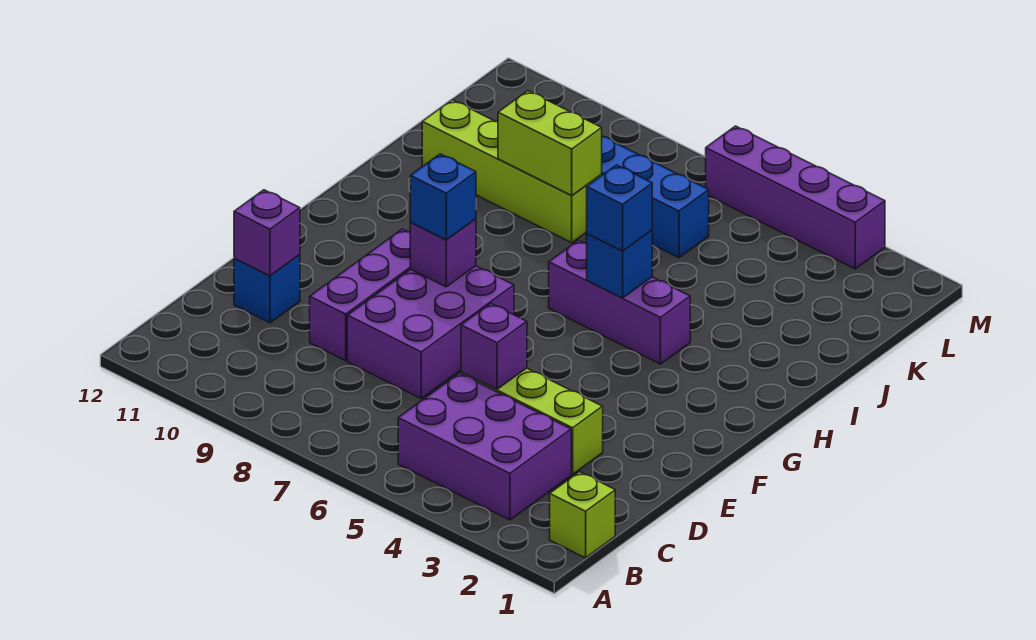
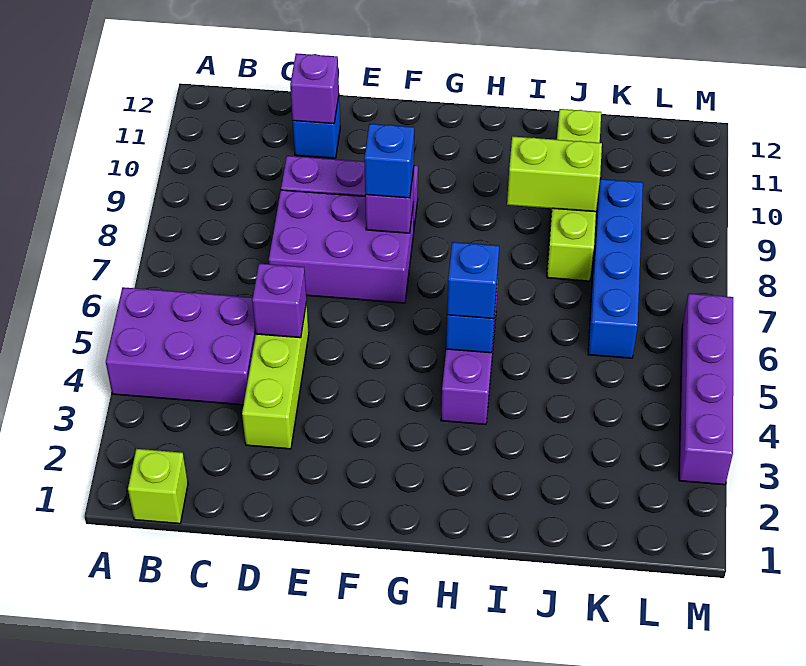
purple brick B3:C5 level 1 -> purple brick A4:C5 level 1
lime brick J8:J9 level 2 -> lime brick I9:J9 level 2

